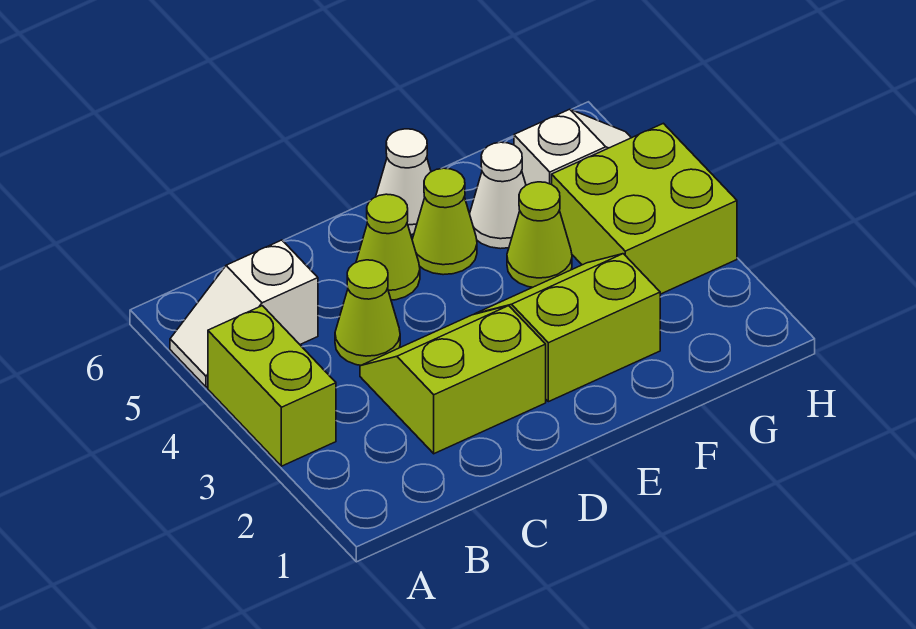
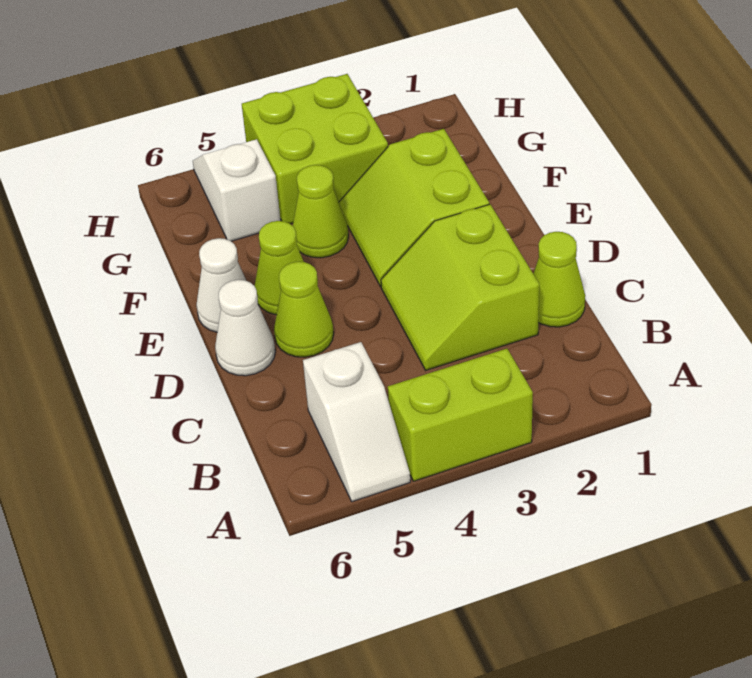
lime cone C4 level 1 -> lime cone C1 level 1
white cone F5 level 1 -> white cone D6 level 1

